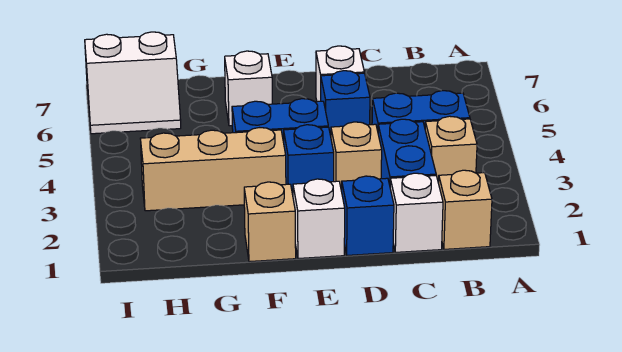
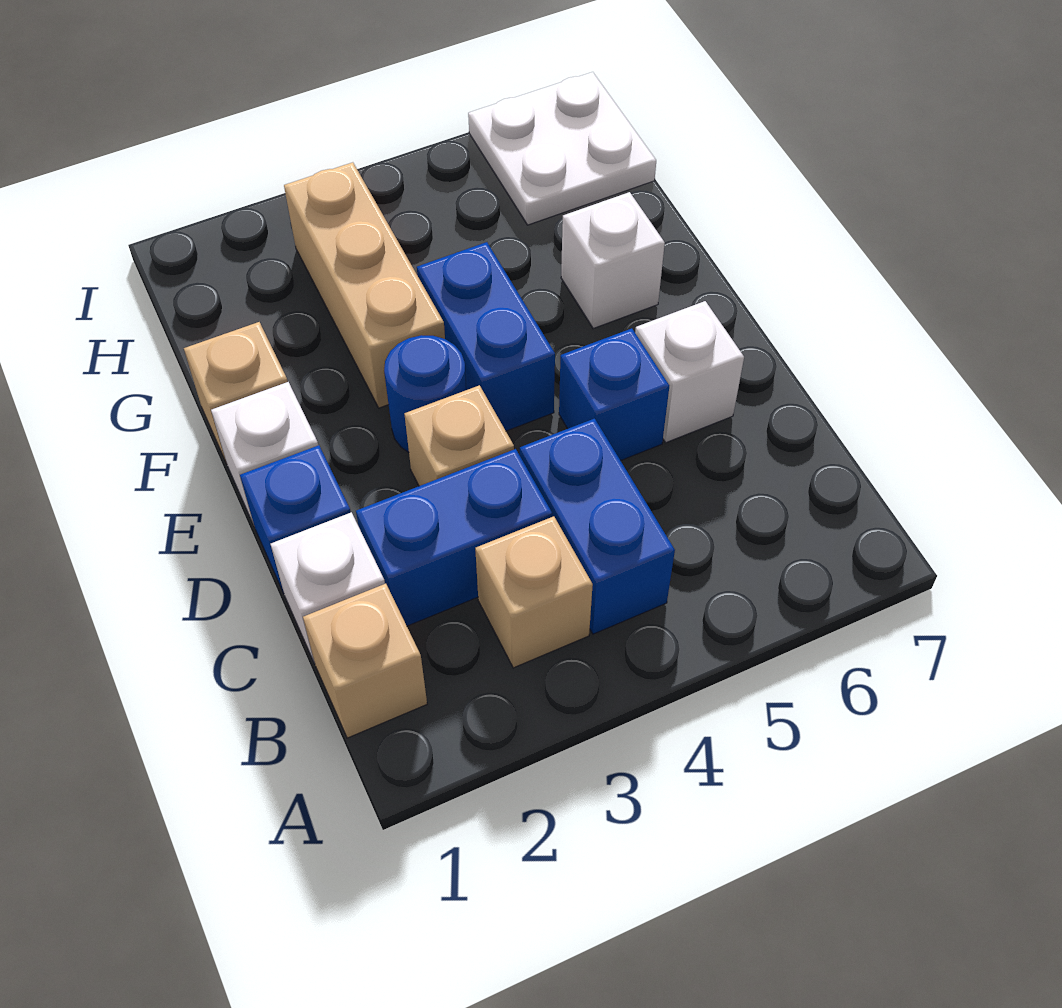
blue brick E3 level 1 -> blue round brick E3 level 1
white slope H6:I7 level 1 top 7 -> white plate H6:I7 level 1

